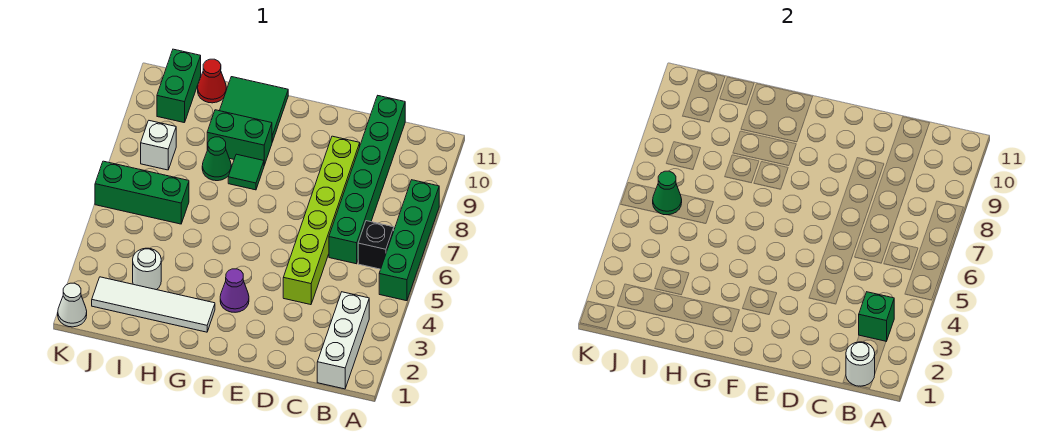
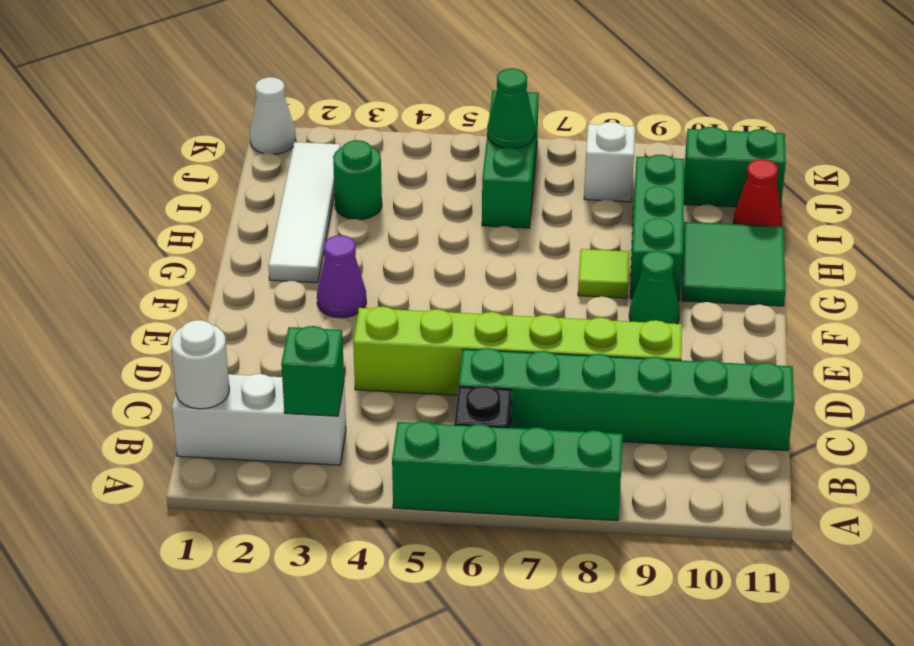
green tile G8 level 1 -> lime tile G8 level 1
green brick G9:H9 level 1 -> green brick G9:I9 level 1
green cone H8 level 1 -> green cone F9 level 1
white round brick I3 level 1 -> green round brick I3 level 1

